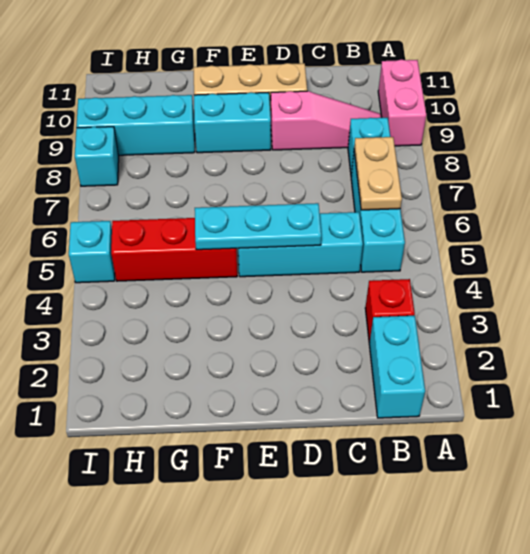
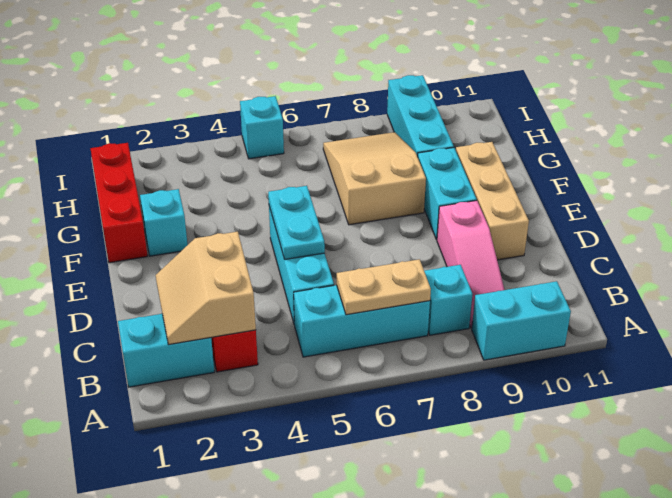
pink brick A9:A10 level 1 -> cyan brick A9:A10 level 1
none -> tan slope B2:C3 level 2 top 3
cyan plate D5:F5 level 2 -> cyan plate D5:E5 level 2
red brick F5:H5 level 1 -> red brick F1:H1 level 1
none -> tan slope F7:H8 level 1 top F
cyan brick I8 level 1 -> cyan brick F2 level 1

